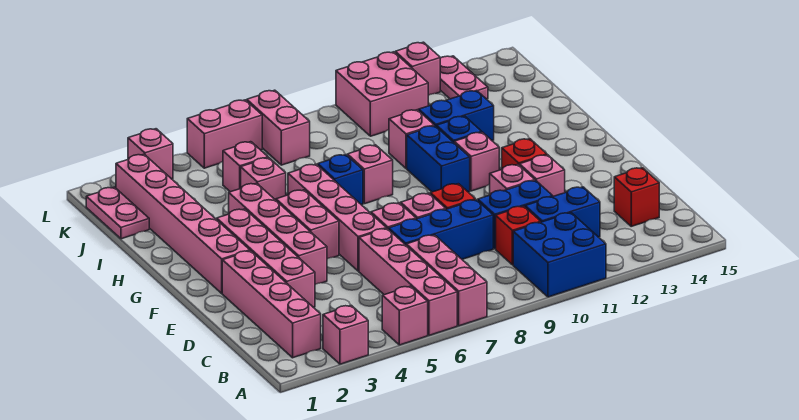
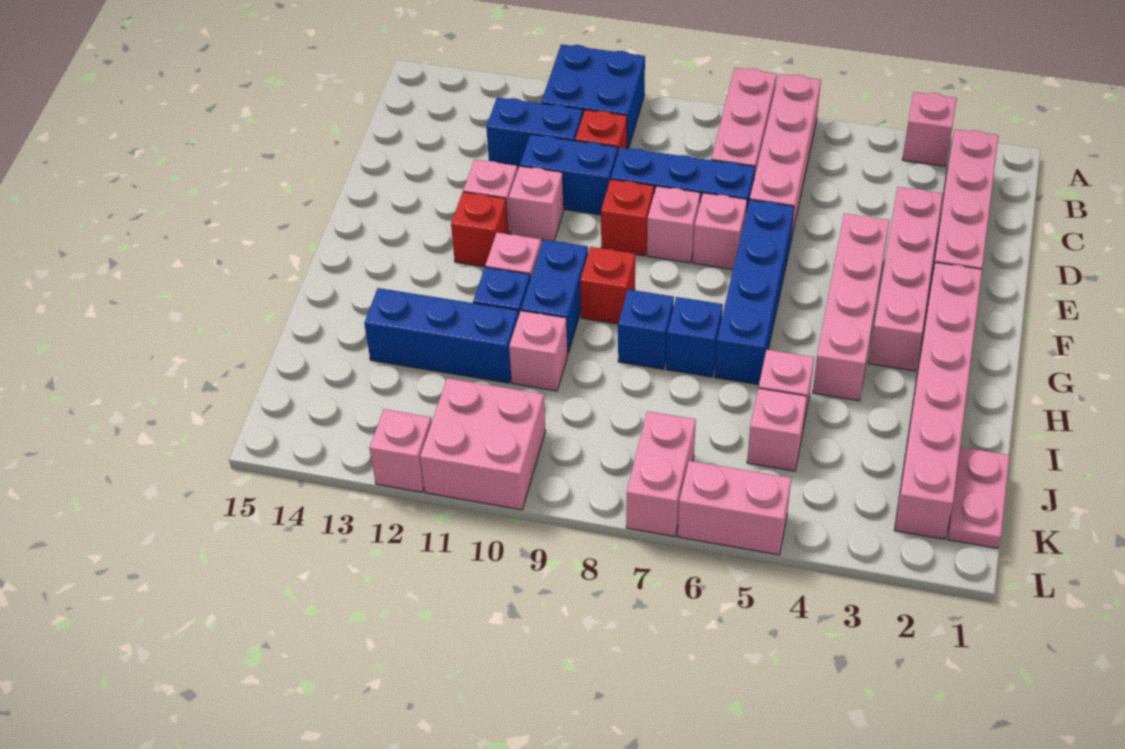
pink brick A5 level 1 -> none
red brick C14 level 1 -> red brick G9 level 1
pink brick E6:H6 level 1 -> blue brick E6:H6 level 1
pink brick F5:G5 level 1 -> none
pink brick H8 level 1 -> blue brick H8 level 1
blue brick I11:I12 level 1 -> blue brick I11:I13 level 1
pink plate K13:L13 level 1 -> none
pink brick L3 level 1 -> none

